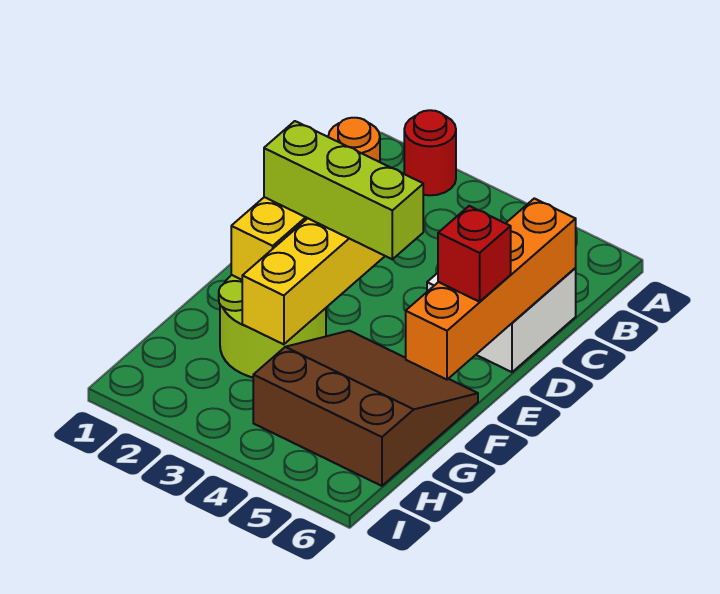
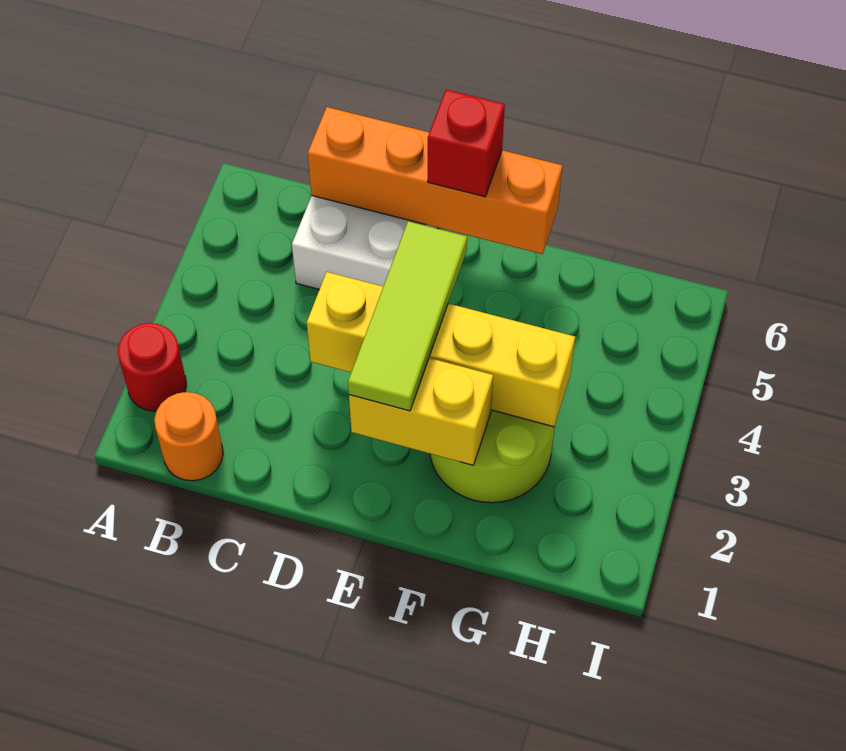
lime brick E2:E4 level 3 -> lime tile E2:E4 level 3
brown slope F4:H6 level 1 top H -> none

